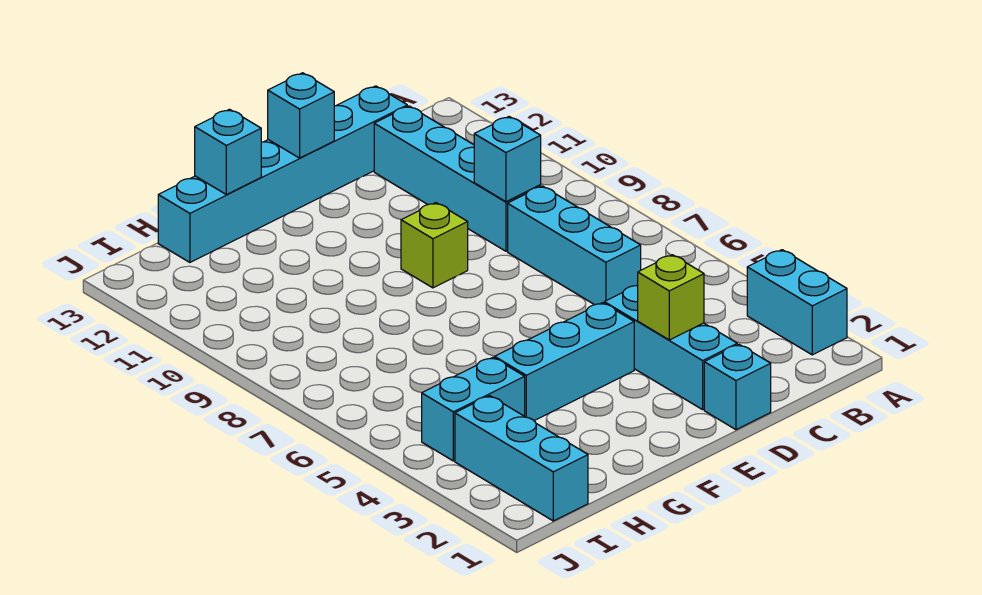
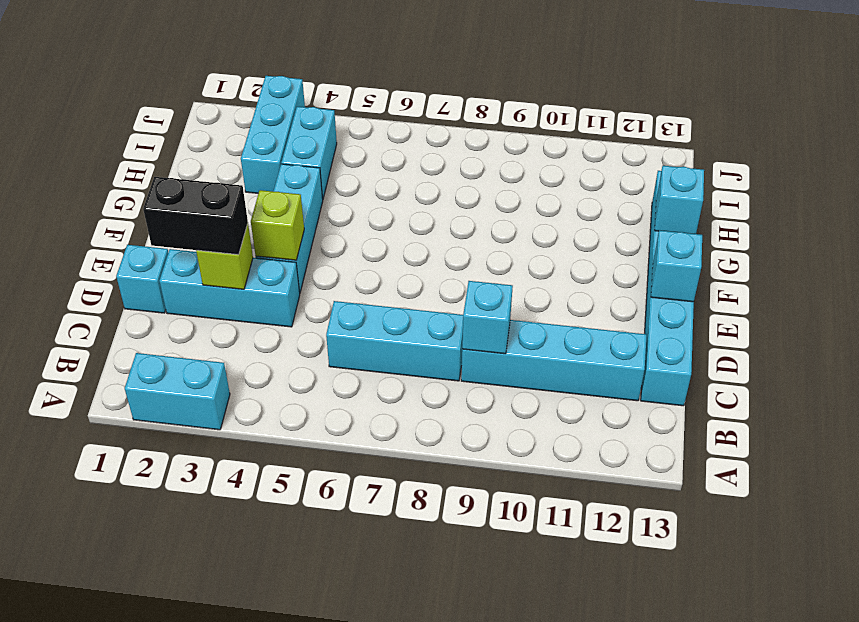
none -> black brick D2:D3 level 3
lime brick E9 level 1 -> lime brick E4 level 2
cyan brick I1:I3 level 1 -> cyan brick H3:J3 level 1

